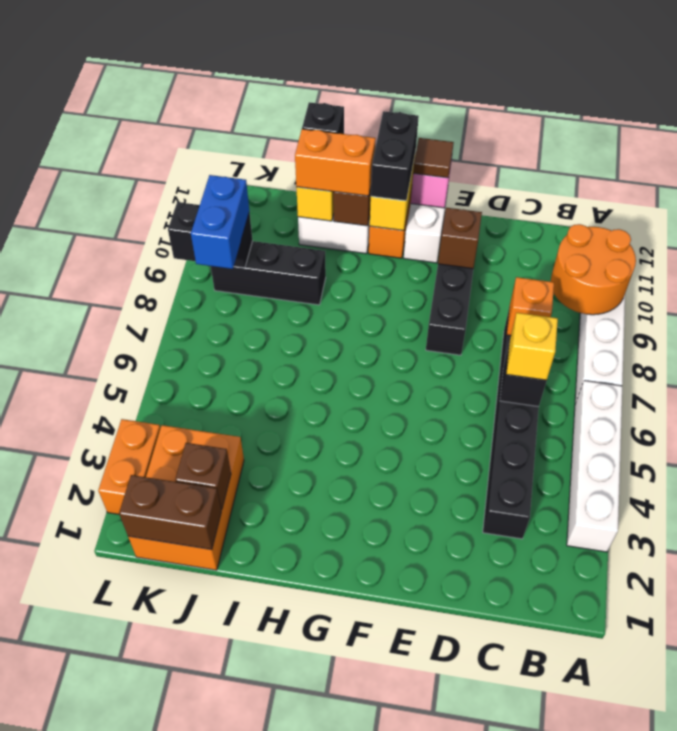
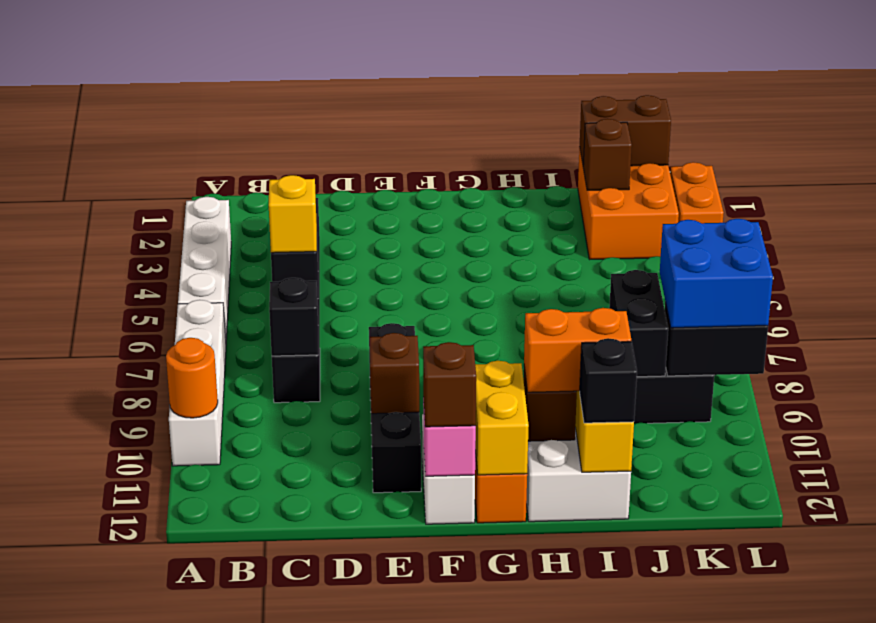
orange round brick A9:B10 level 2 -> orange round brick A10 level 2
orange brick C8 level 2 -> black brick C8 level 2
brown tile F12 level 3 -> brown brick F12 level 3
black brick G11:G12 level 3 -> black brick J8:J9 level 2
blue brick K8:K9 level 3 -> blue brick K8:L9 level 3

